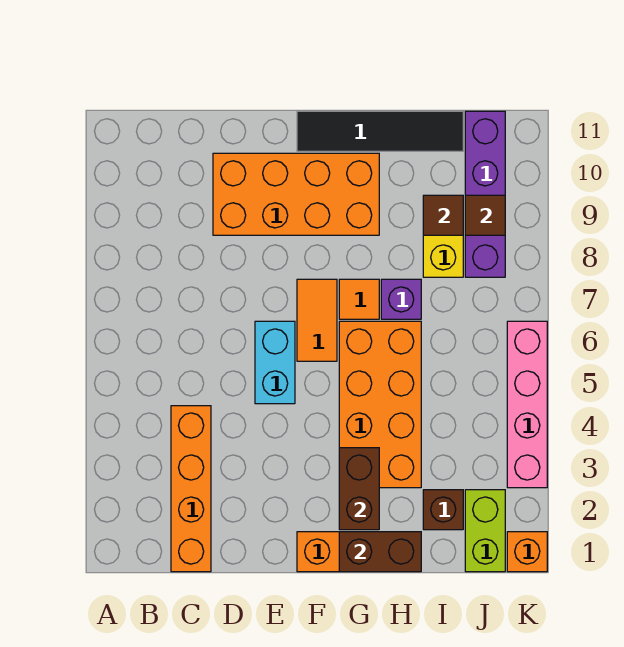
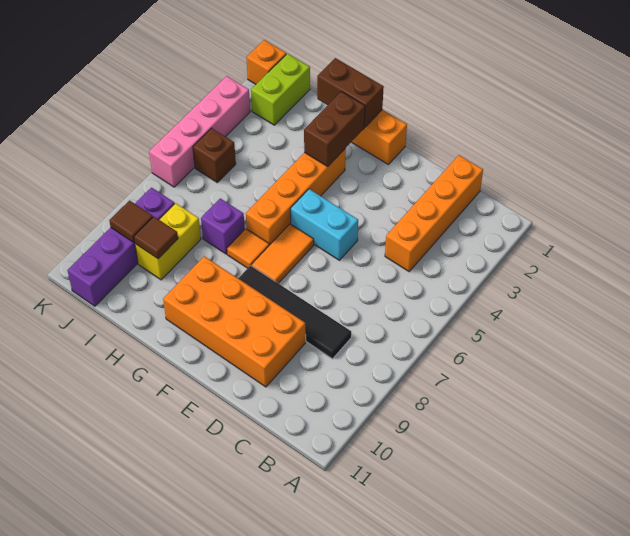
cyan brick E5:E6 level 1 -> cyan brick E5:F5 level 1
black tile F11:I11 level 1 -> black tile C8:F8 level 1
orange brick G3:H6 level 1 -> orange brick G3:G6 level 1
brown brick I2 level 1 -> brown brick J5 level 1

